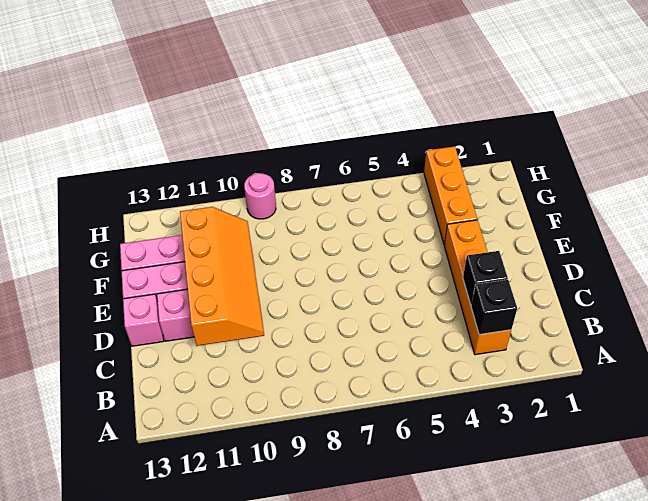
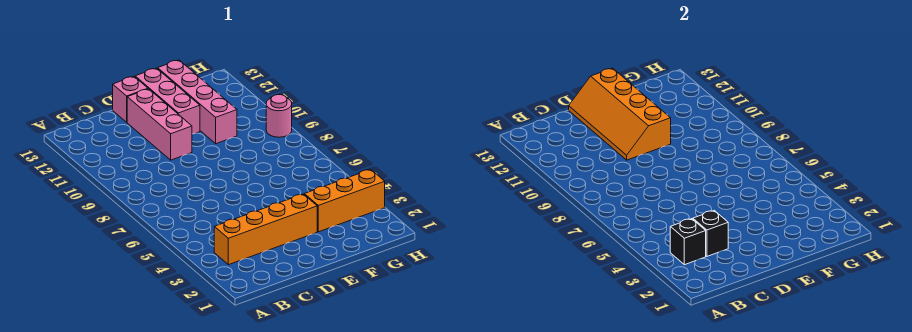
orange slope C10:F11 level 2 top 11 -> orange slope D10:E13 level 2 top E

